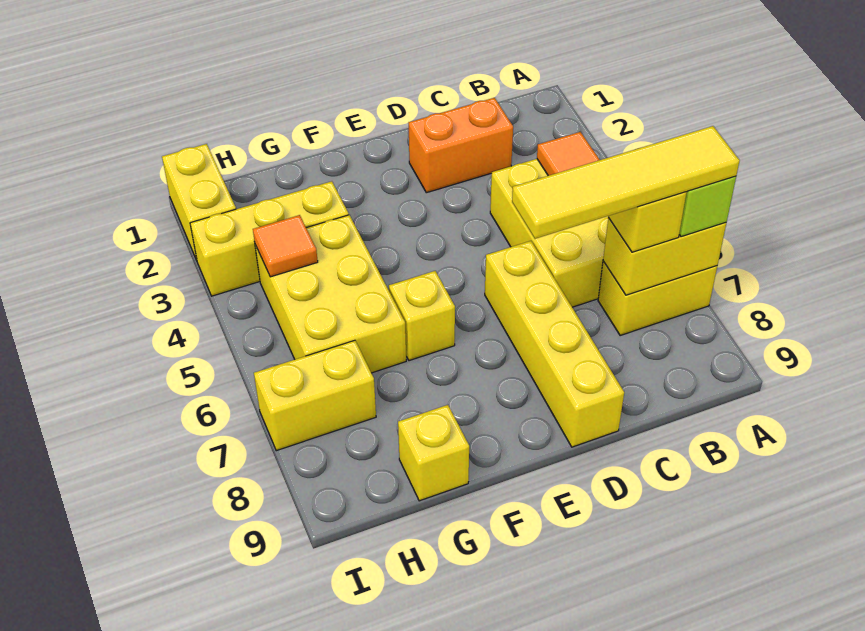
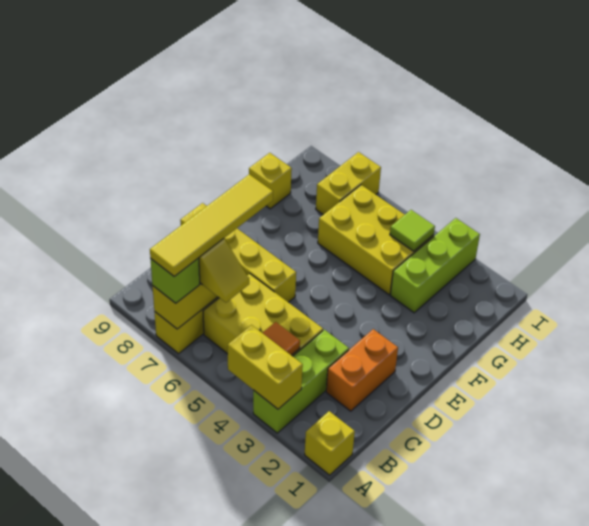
none -> lime brick A3:C3 level 1
yellow brick F6 level 1 -> yellow brick A1 level 1
yellow brick G3:I3 level 1 -> lime brick G3:I3 level 1
orange tile H4 level 2 -> lime tile H4 level 2
yellow brick I1:I2 level 1 -> yellow brick A3:A4 level 2

